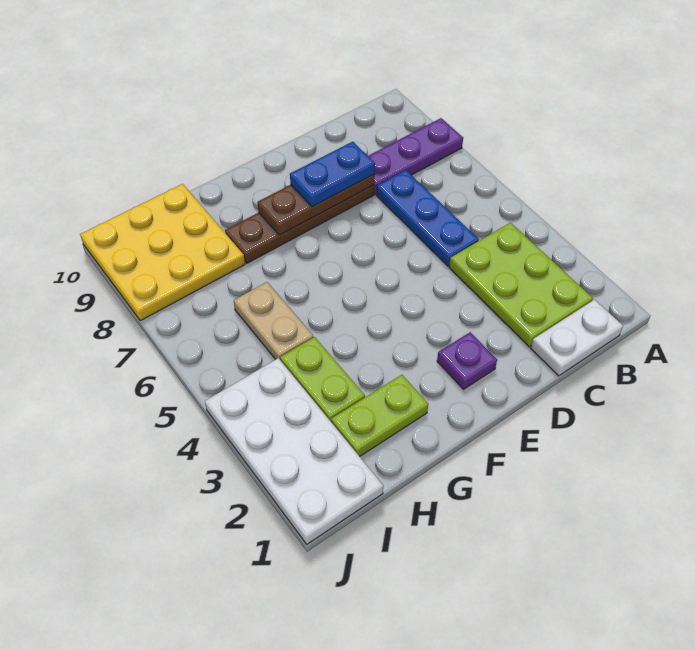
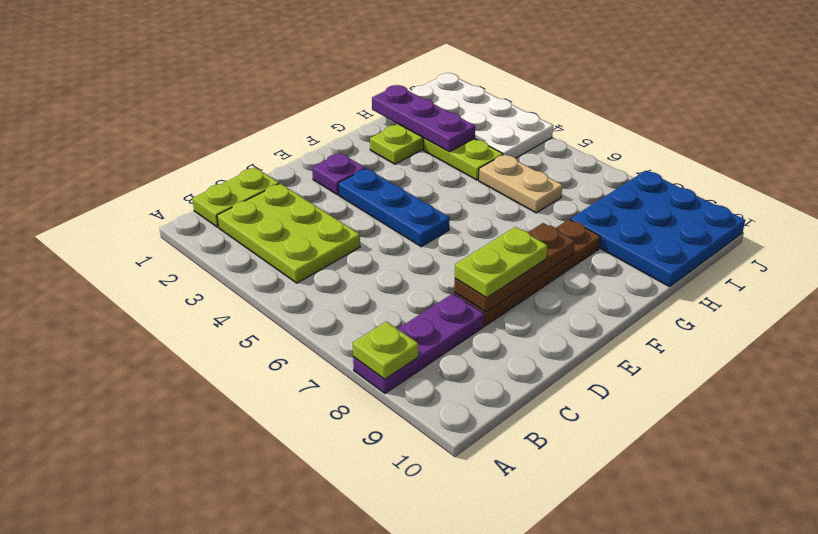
none -> lime plate A8 level 2
white plate B1:C1 level 1 -> lime plate B1:C1 level 1
blue plate C5:C7 level 1 -> blue plate E3:E5 level 1
blue plate D8:E8 level 3 -> lime plate D8:E8 level 3
none -> purple plate H1:H3 level 2
yellow plate H8:J10 level 1 -> blue plate H8:J10 level 1

